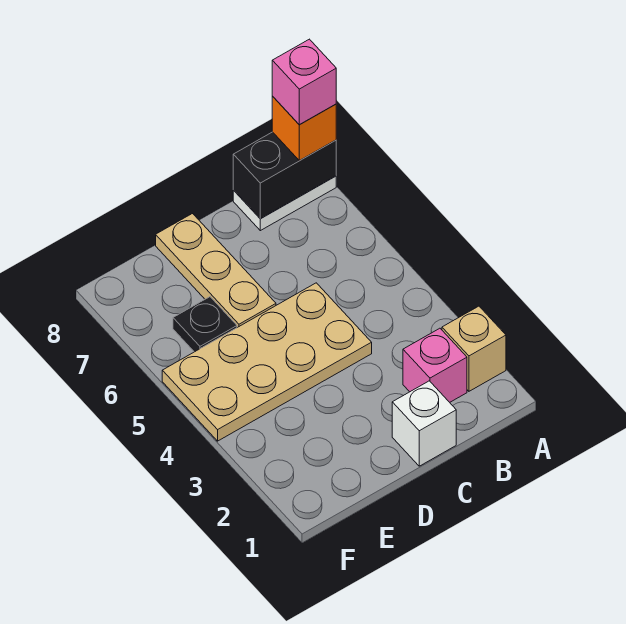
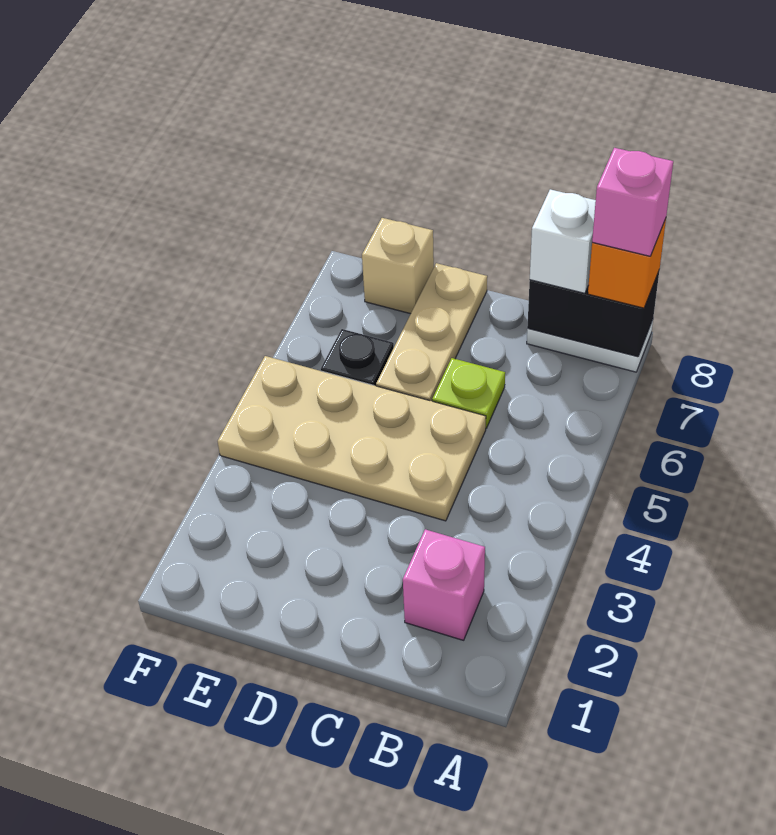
tan brick A2 level 1 -> tan brick E8 level 1
white brick C1 level 1 -> white brick B8 level 3
none -> lime plate C6 level 1

